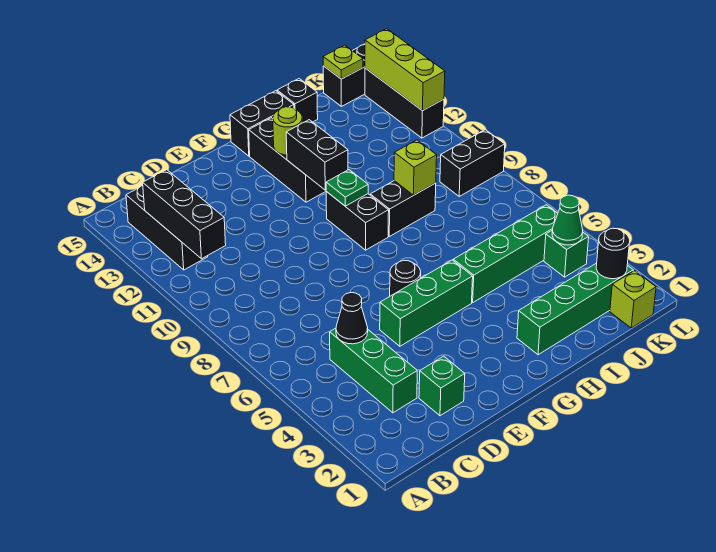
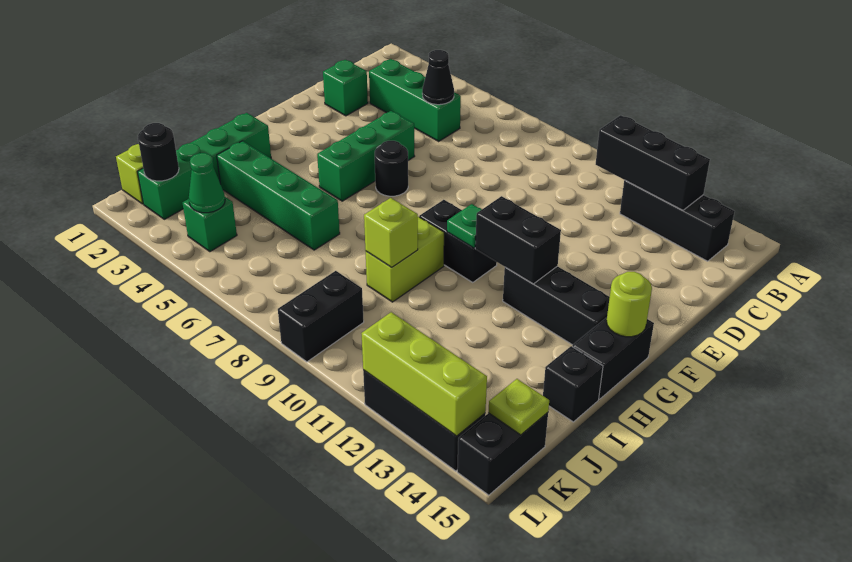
lime round brick G13 level 2 -> lime round brick G15 level 2
green brick H5:K5 level 1 -> green brick I3:I6 level 1
black brick H9:I9 level 1 -> lime brick H9:I9 level 1

